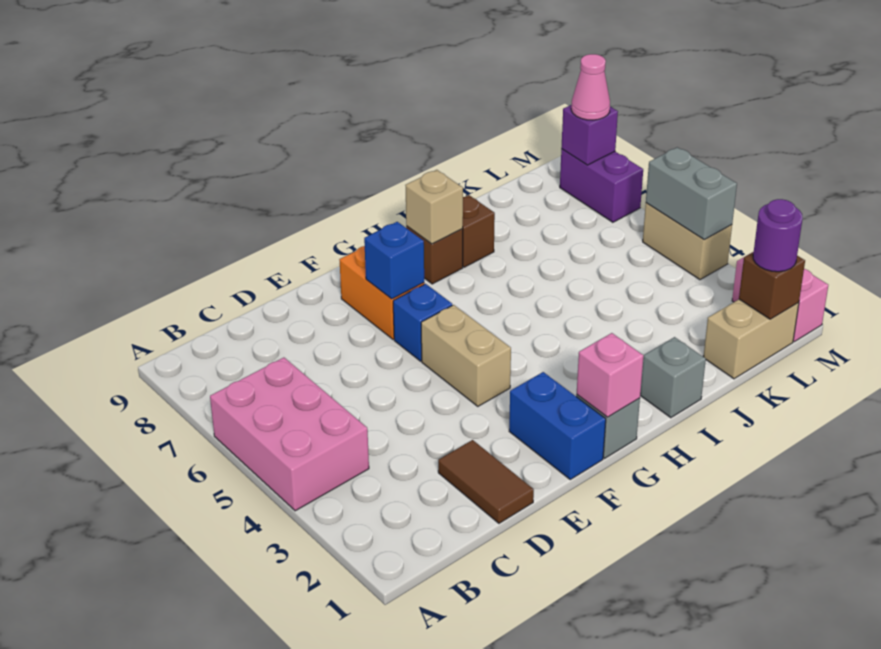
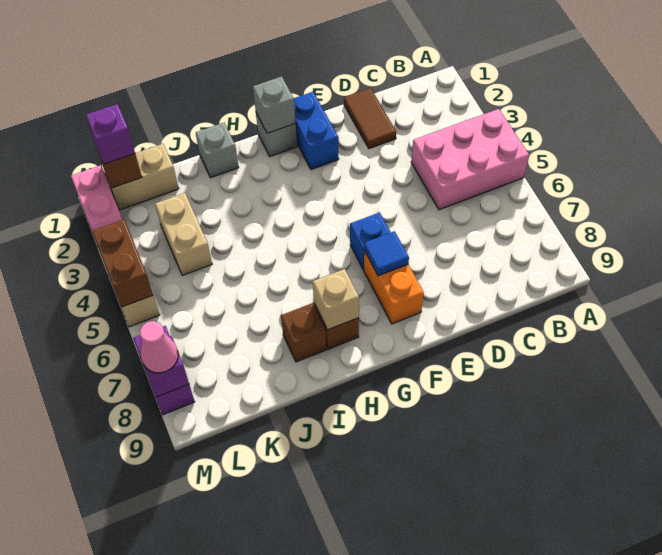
pink brick A4:B6 level 1 -> pink brick A4:C5 level 1
tan brick F4:F5 level 1 -> tan brick K3:K4 level 1
blue brick F7 level 2 -> blue tile F7 level 2
pink brick G1 level 2 -> grey brick G1 level 2
purple round brick L1 level 3 -> purple brick L1 level 3
grey brick M4:M5 level 2 -> brown brick M4:M5 level 2

